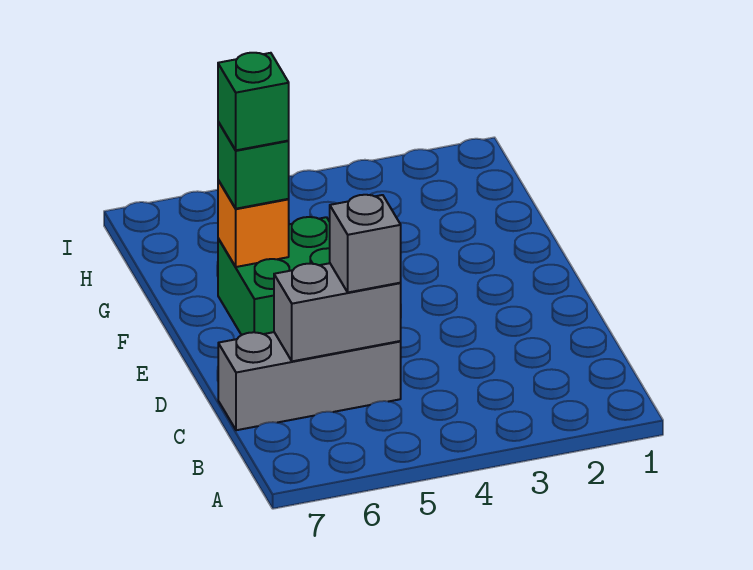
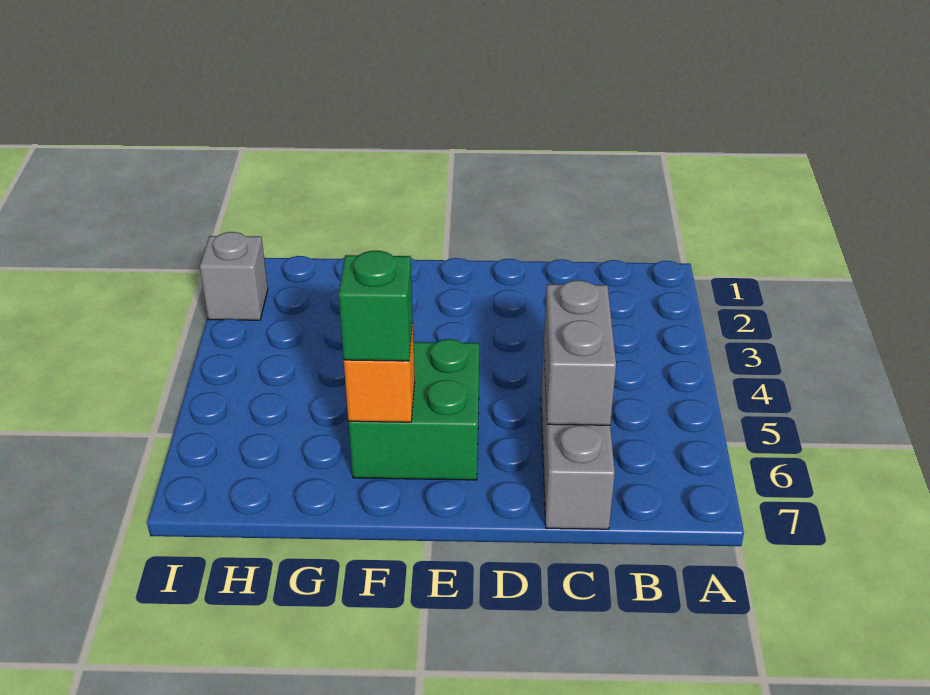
grey brick C5 level 3 -> grey brick I2 level 1
green brick F6 level 4 -> none

